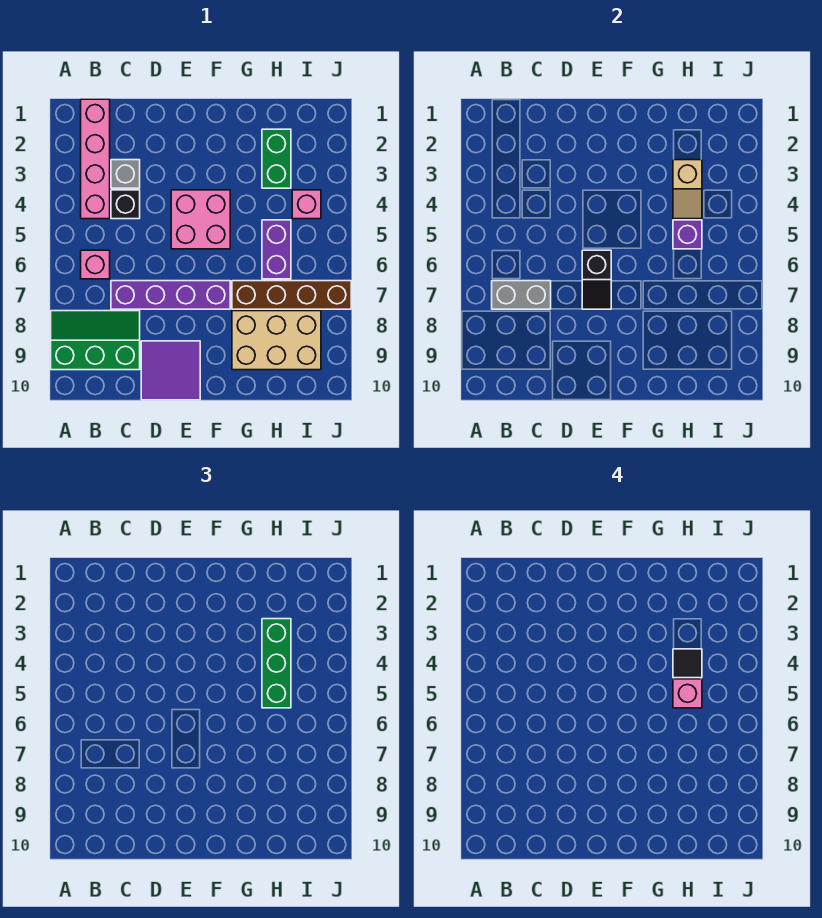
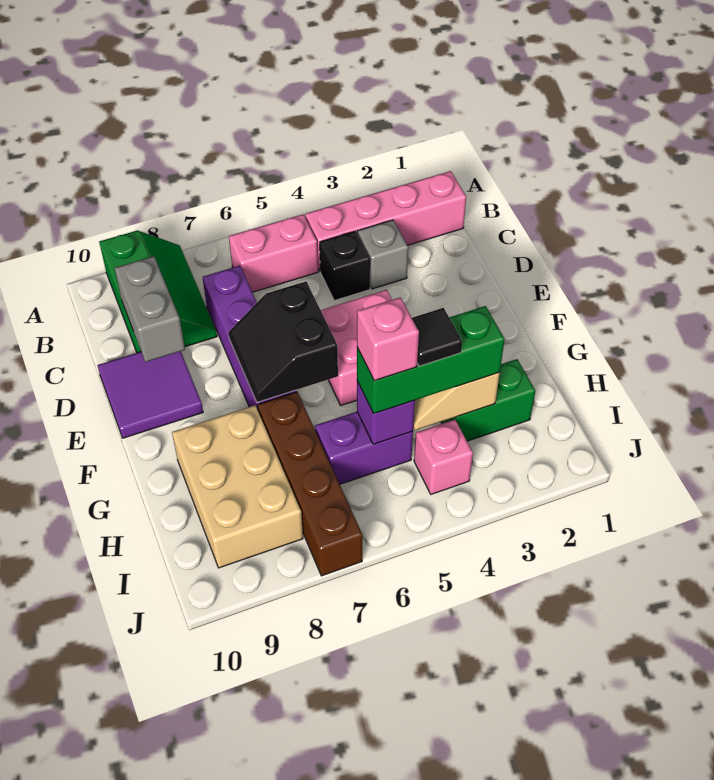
pink brick B6 level 1 -> pink brick B5:B6 level 1
grey brick B7:C7 level 2 -> grey brick C9:D9 level 2
black slope E6:E7 level 2 top 6 -> black slope E6:F7 level 2 top 6

